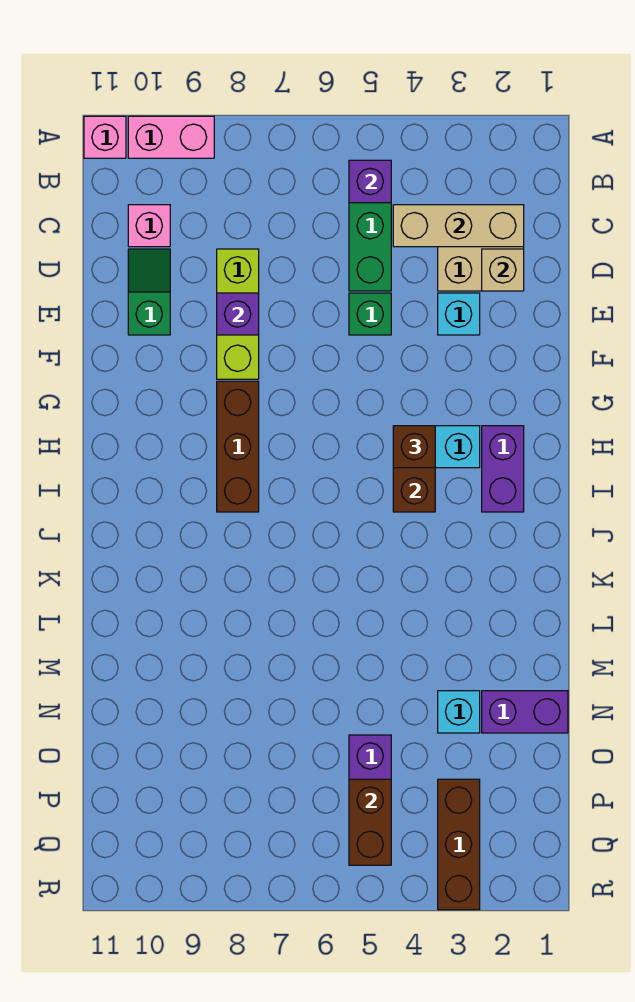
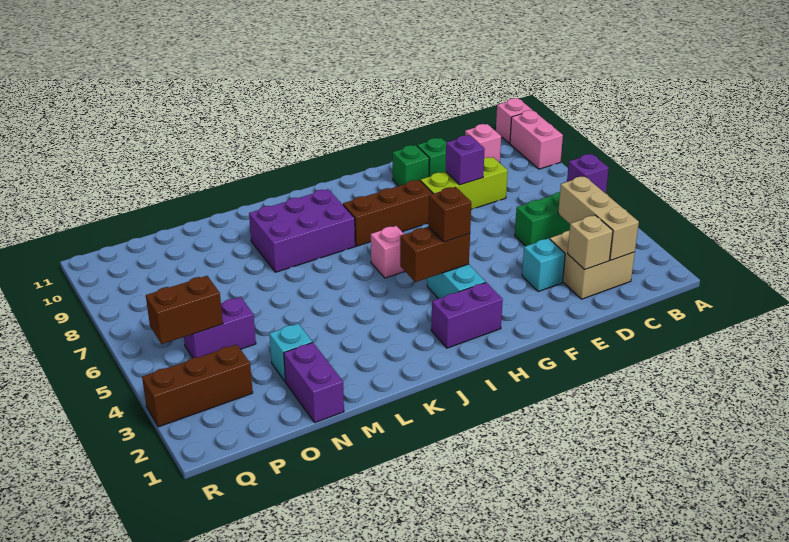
green brick E5 level 1 -> green brick F10 level 1
none -> pink brick I6 level 1
none -> purple brick J8:L9 level 1

